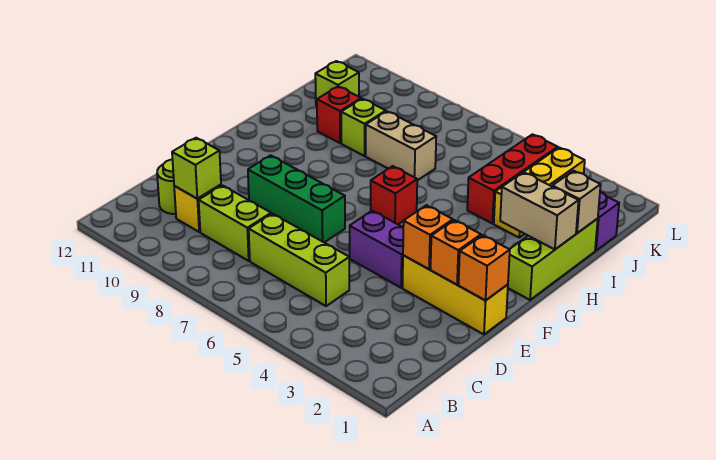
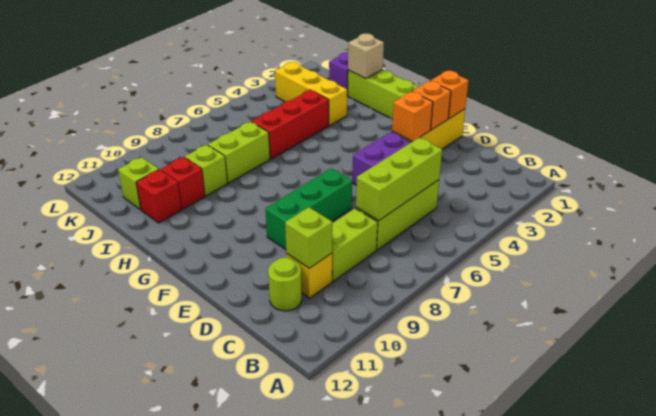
none -> lime brick C5:C7 level 2
red brick G6 level 1 -> red brick I11 level 1
tan brick H1:H2 level 2 -> none
red brick I4:K4 level 1 -> red brick I4:I6 level 1
tan brick I7:I8 level 1 -> lime brick I7:I8 level 1

